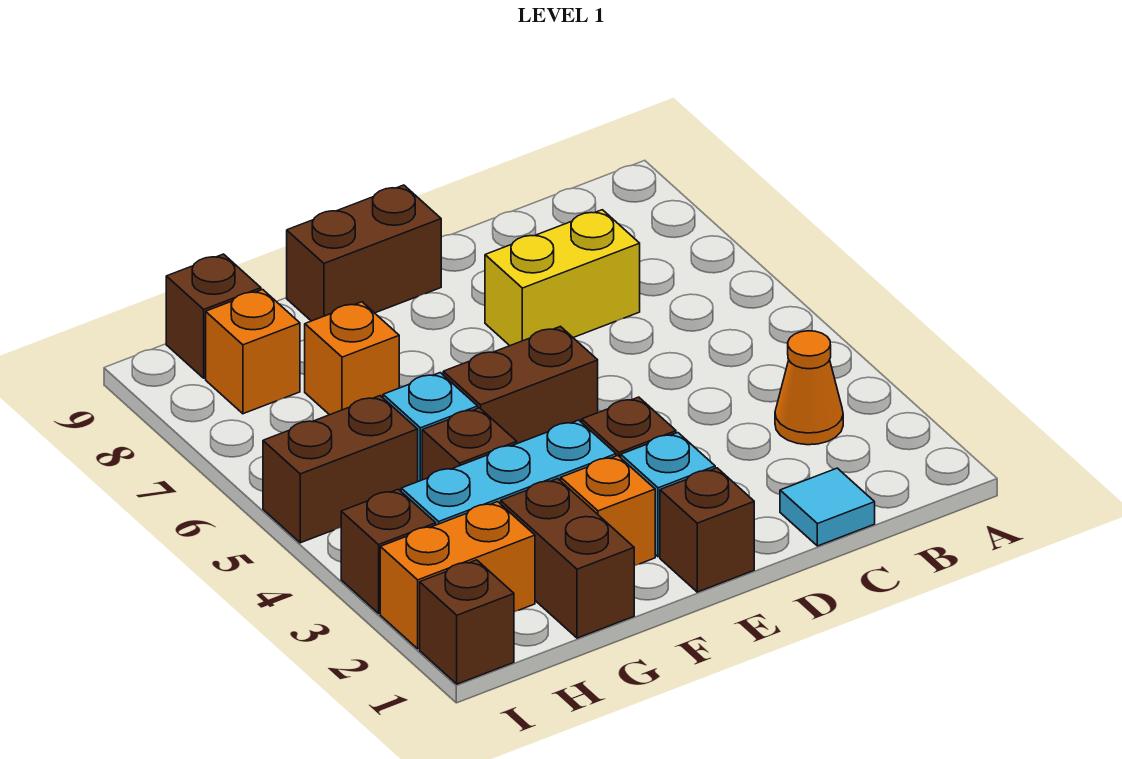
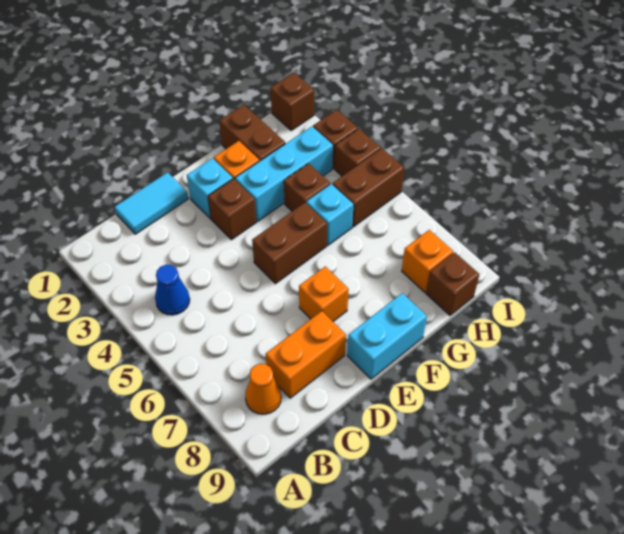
orange cone B3 level 1 -> orange cone B8 level 1
none -> blue cone B4 level 1
cyan tile C1 level 1 -> cyan tile C1:D1 level 1
yellow brick C7:D7 level 1 -> none
brown brick E1 level 1 -> brown brick I4 level 1
brown brick E9:F9 level 1 -> cyan brick E9:F9 level 1
orange brick G7 level 1 -> orange brick E7 level 1
orange brick H2:I2 level 1 -> orange brick C8:D8 level 1

